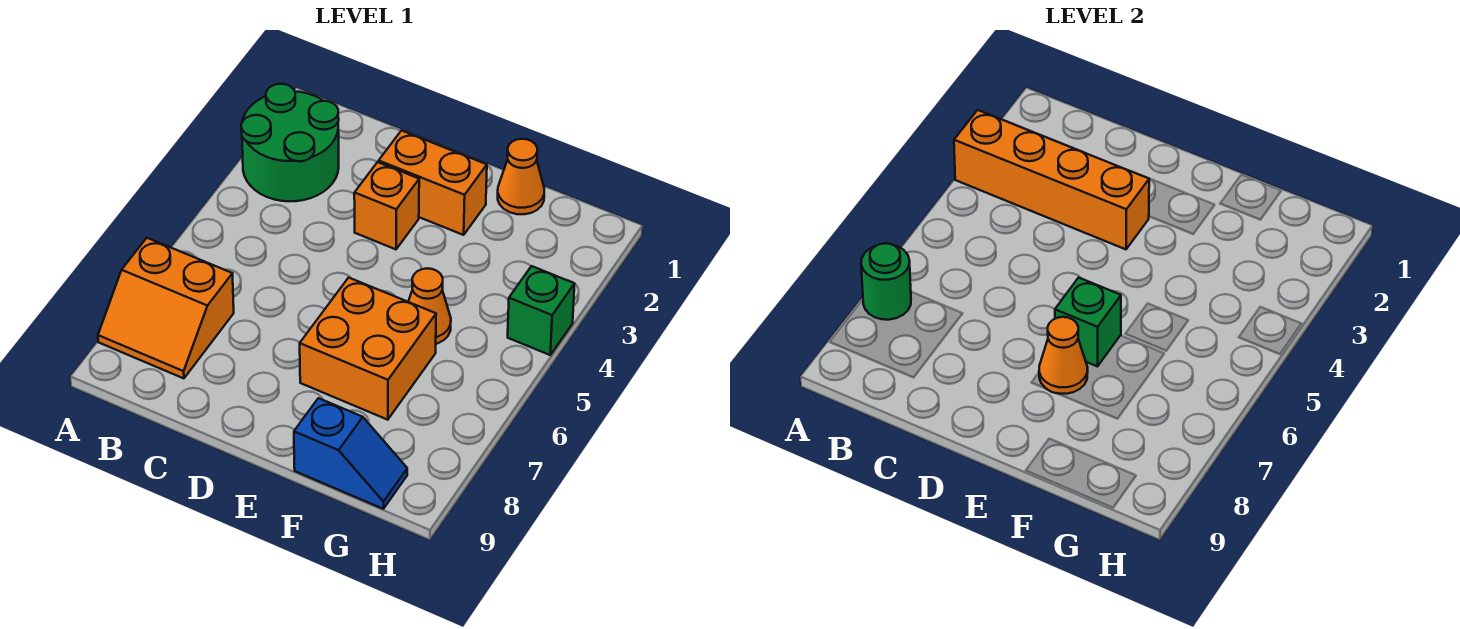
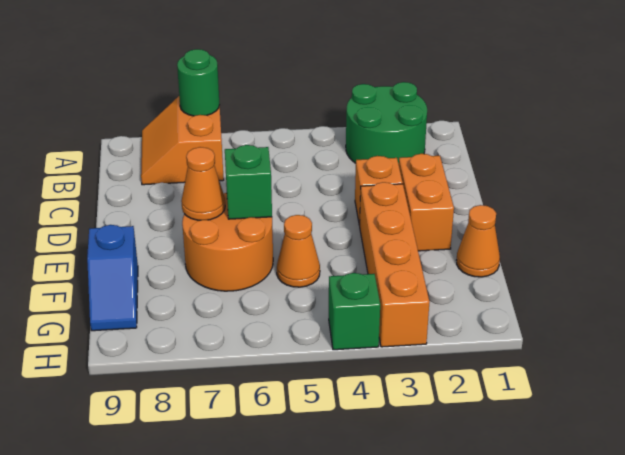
orange brick A3:D3 level 2 -> orange brick E3:H3 level 1
orange brick E6:F7 level 1 -> orange round brick E6:F7 level 1

